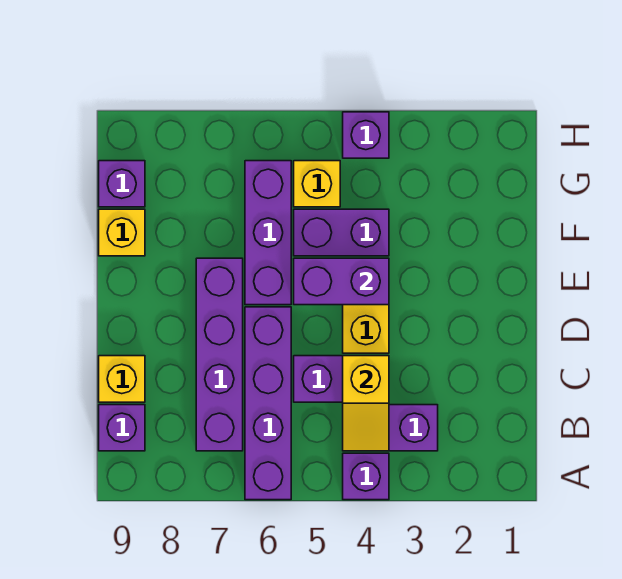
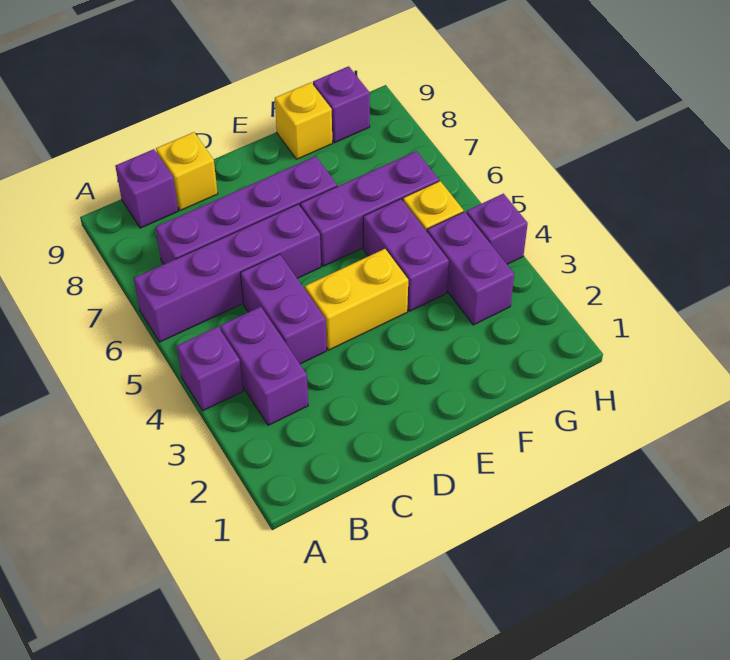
yellow slope B4:C4 level 2 top C -> none
purple brick E4:E5 level 2 -> purple brick G3:G4 level 1

